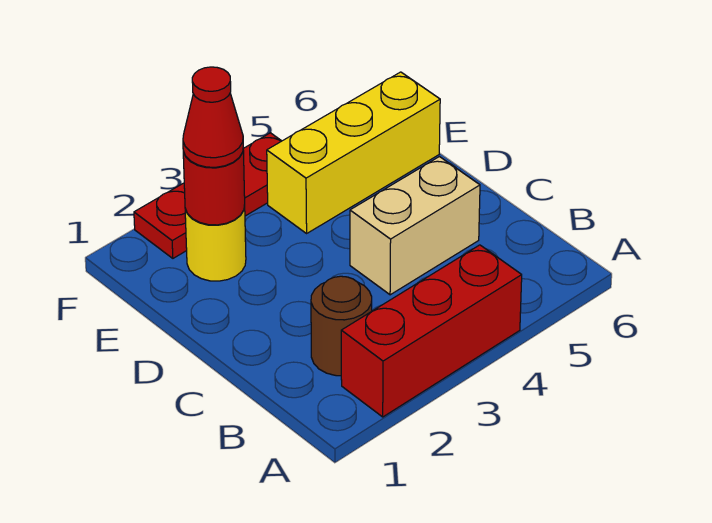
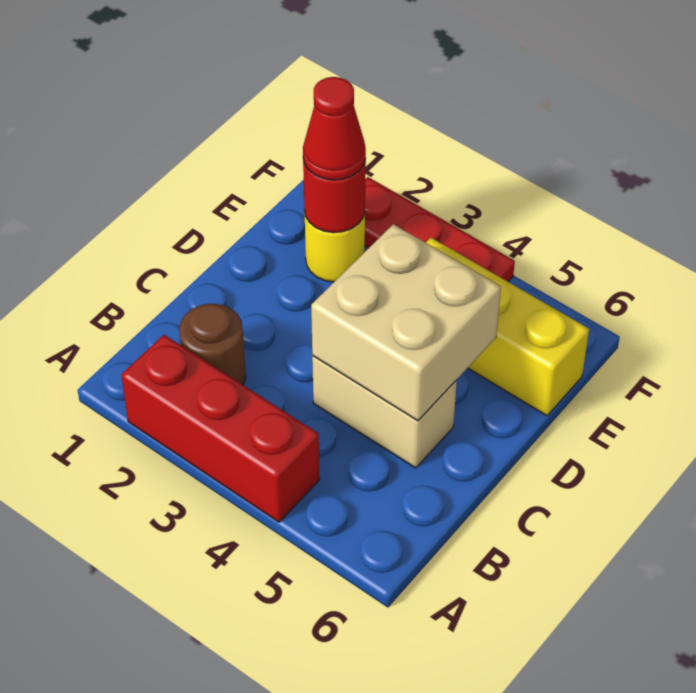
none -> tan brick C4:D5 level 2

